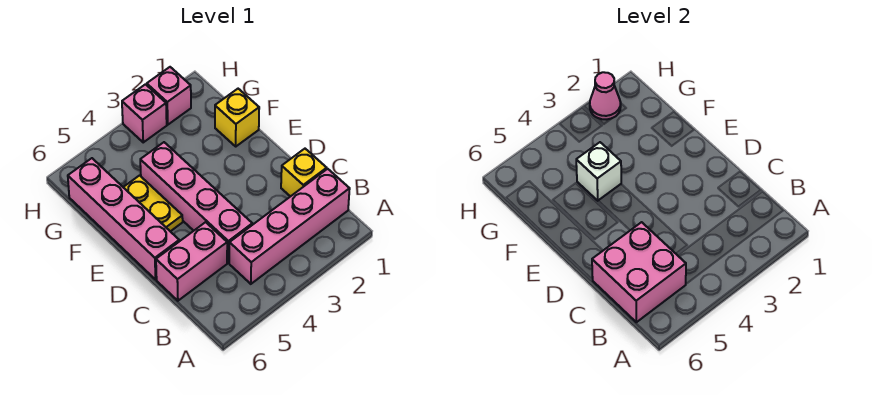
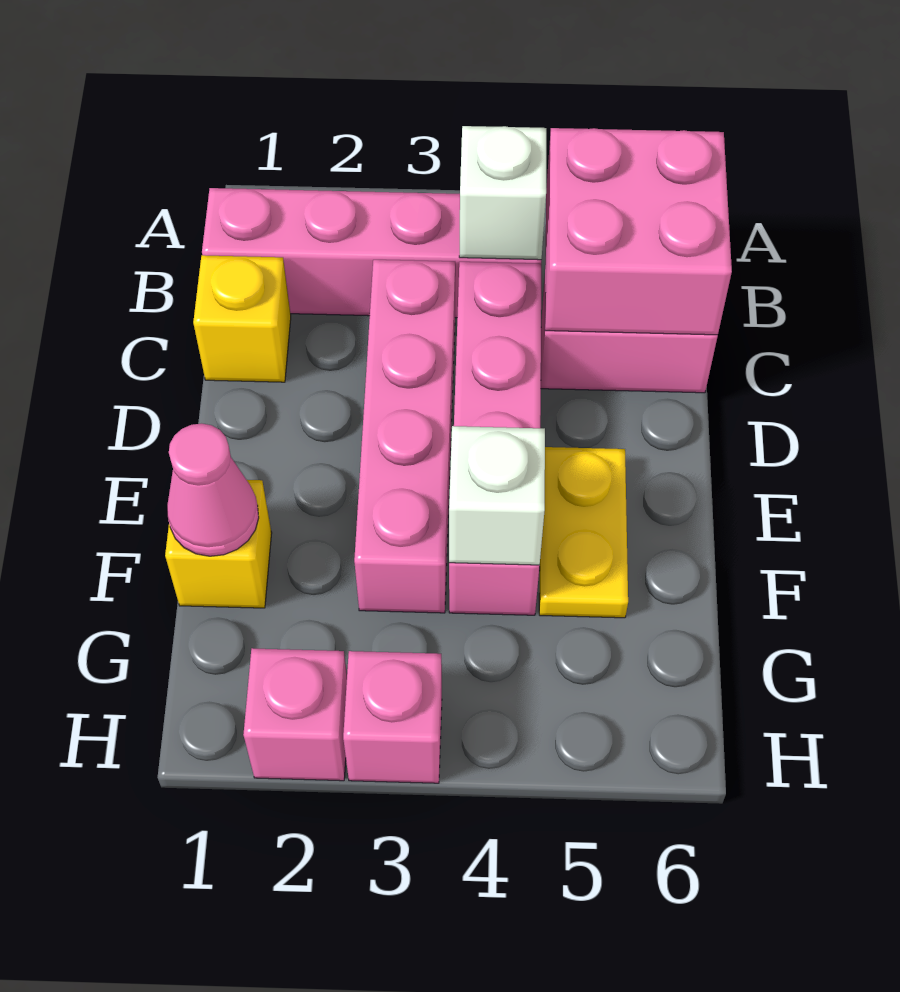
none -> white brick B4 level 2
pink brick D6:G6 level 1 -> pink brick C3:F3 level 1
pink cone H2 level 2 -> pink cone F1 level 2

